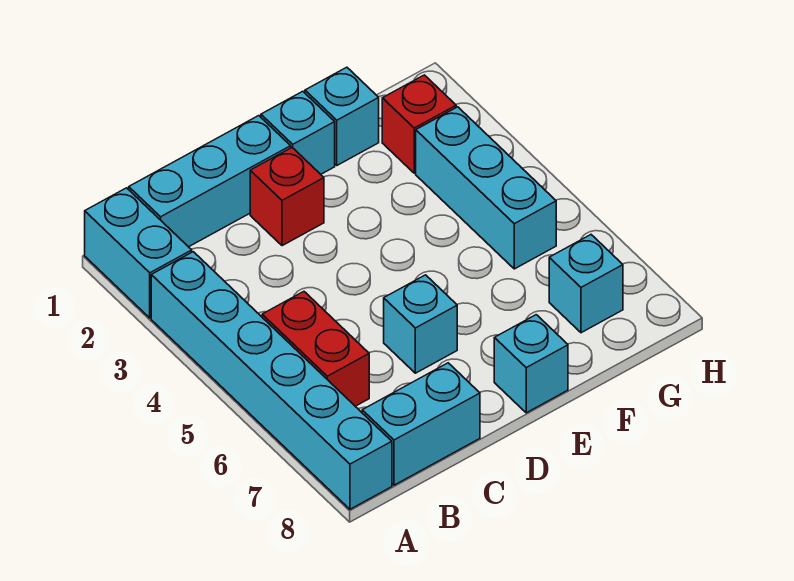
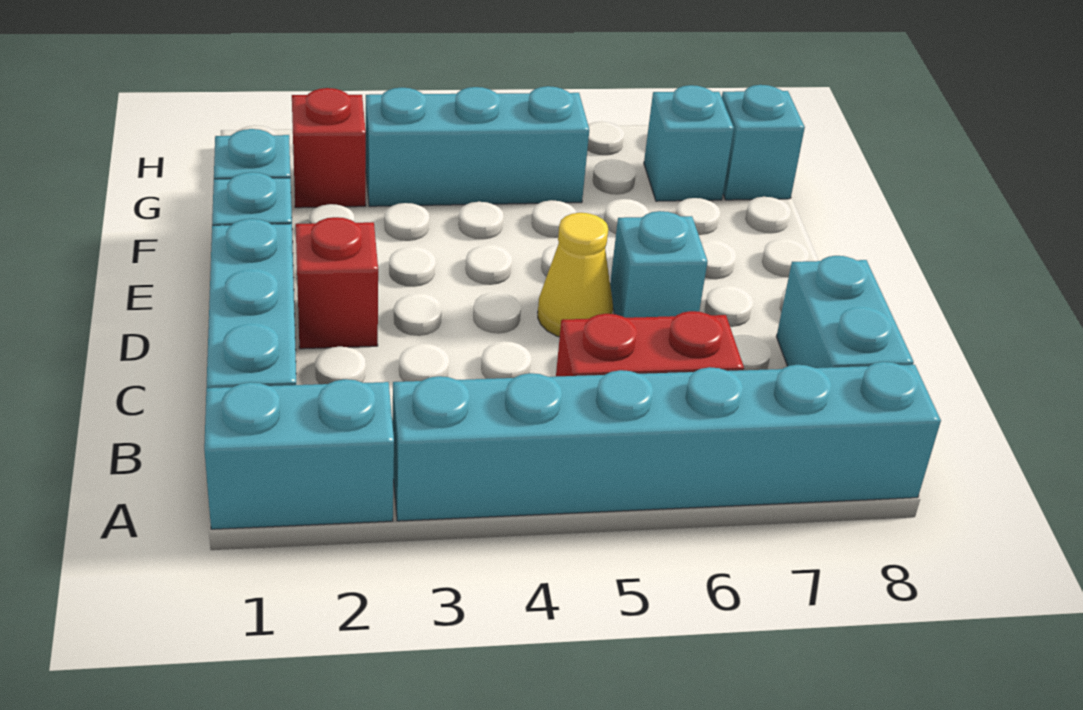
none -> yellow cone D5 level 1
cyan brick E8 level 1 -> cyan brick G8 level 1

